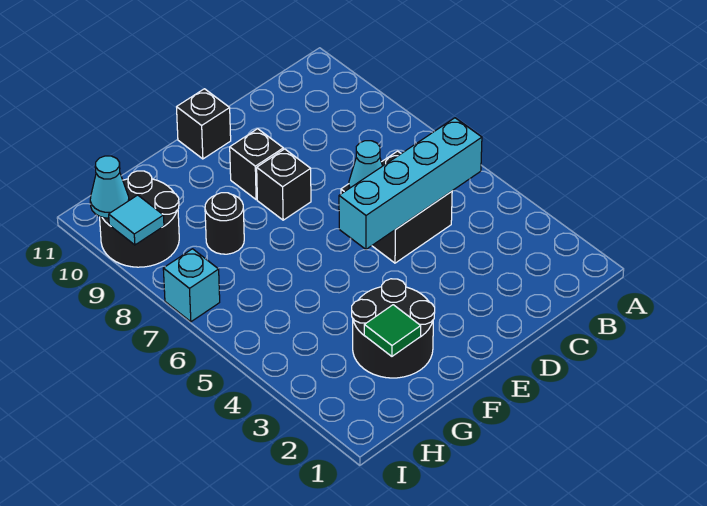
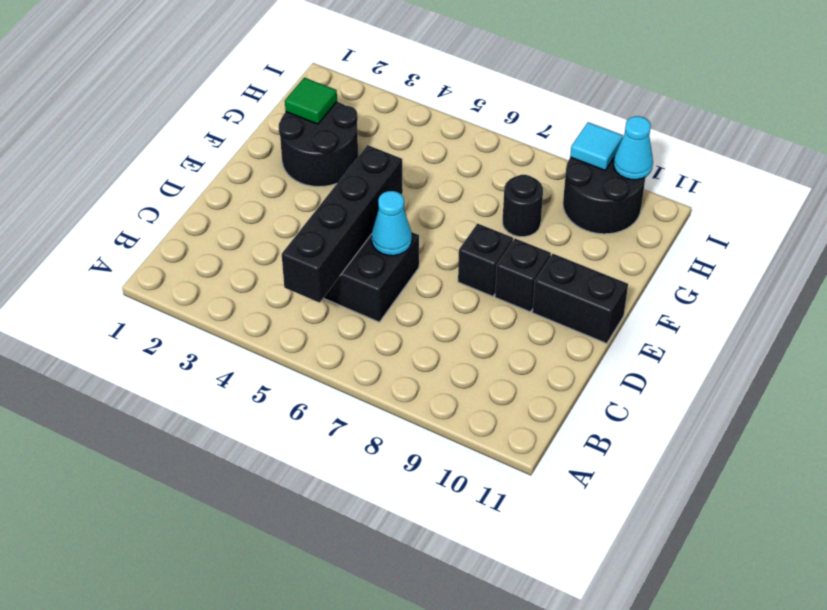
cyan brick B5:E5 level 2 -> black brick B5:E5 level 2
black brick E11 level 1 -> black brick E10:E11 level 1
cyan brick I7 level 1 -> none

